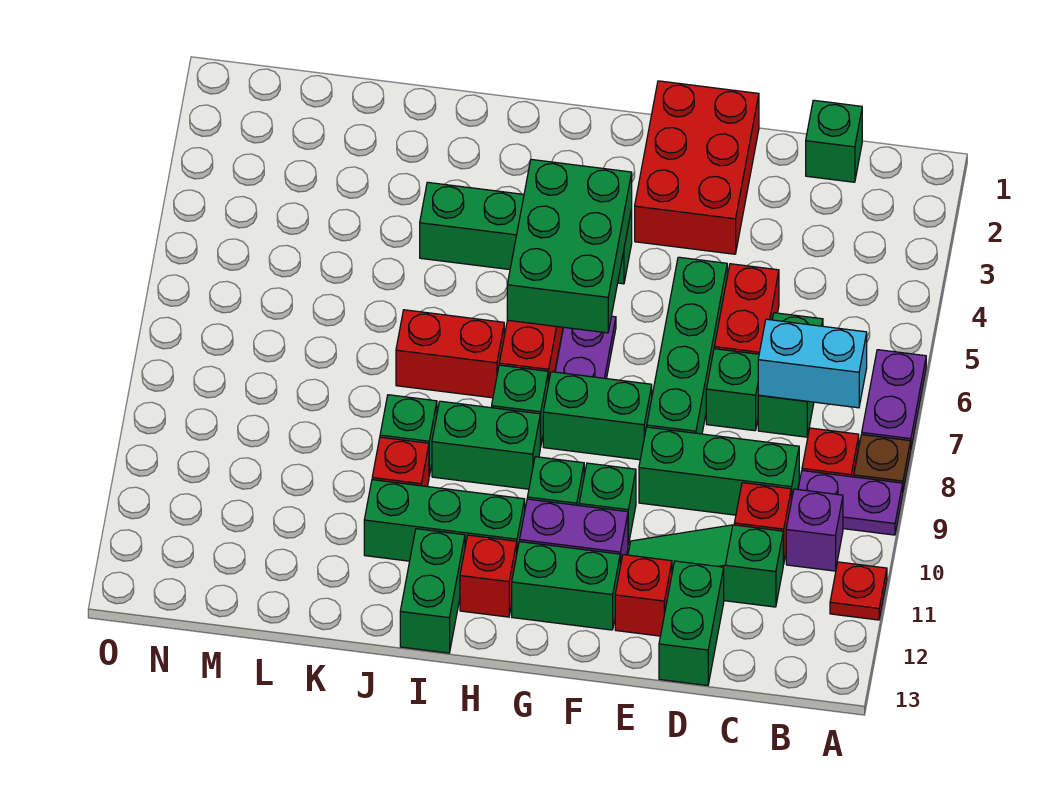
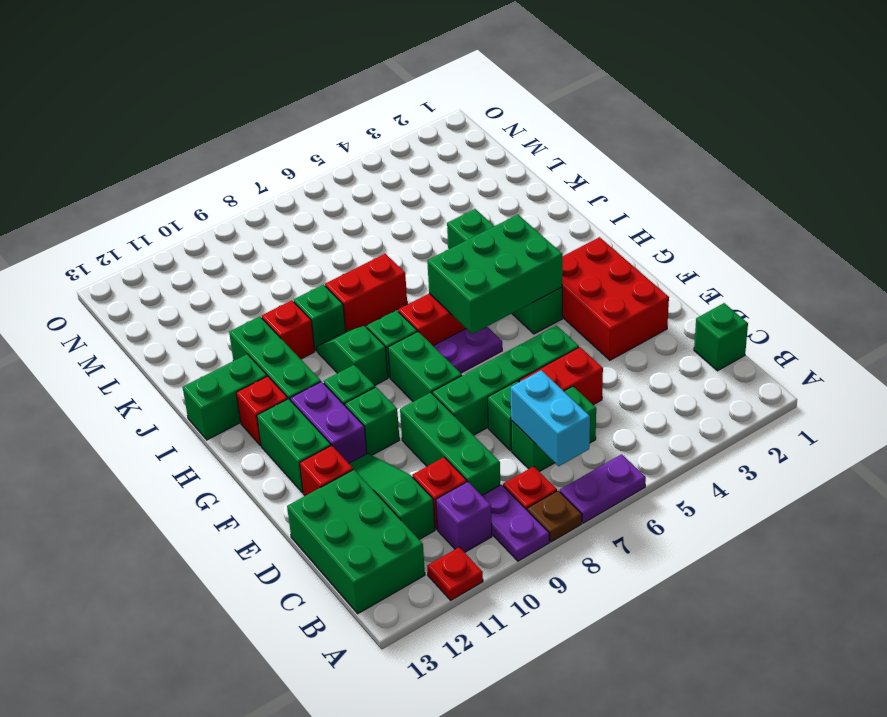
green brick D12:D13 level 1 -> green brick B12:D13 level 1
red brick E1:F3 level 1 -> red brick E2:G3 level 1
green brick H9:I9 level 1 -> green slope H9:I9 level 1 top H
red brick I7:J7 level 1 -> red brick J7:J8 level 1

